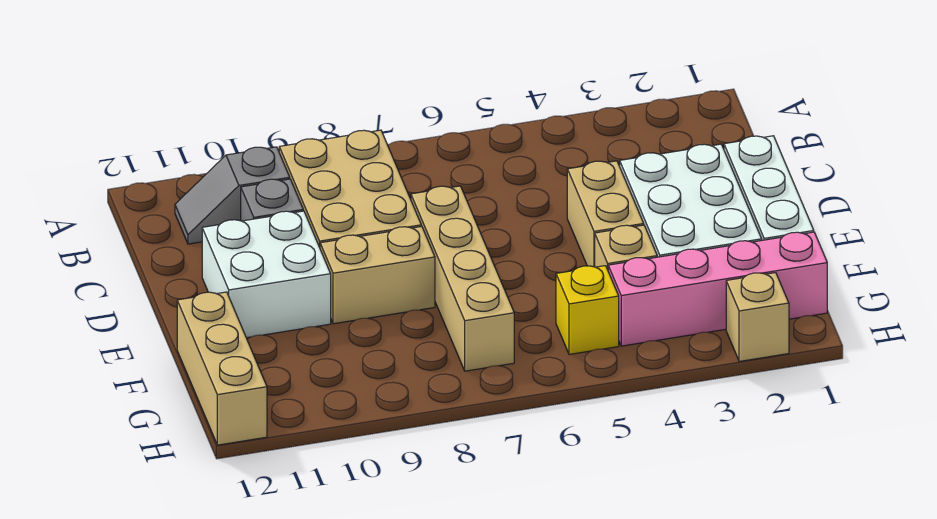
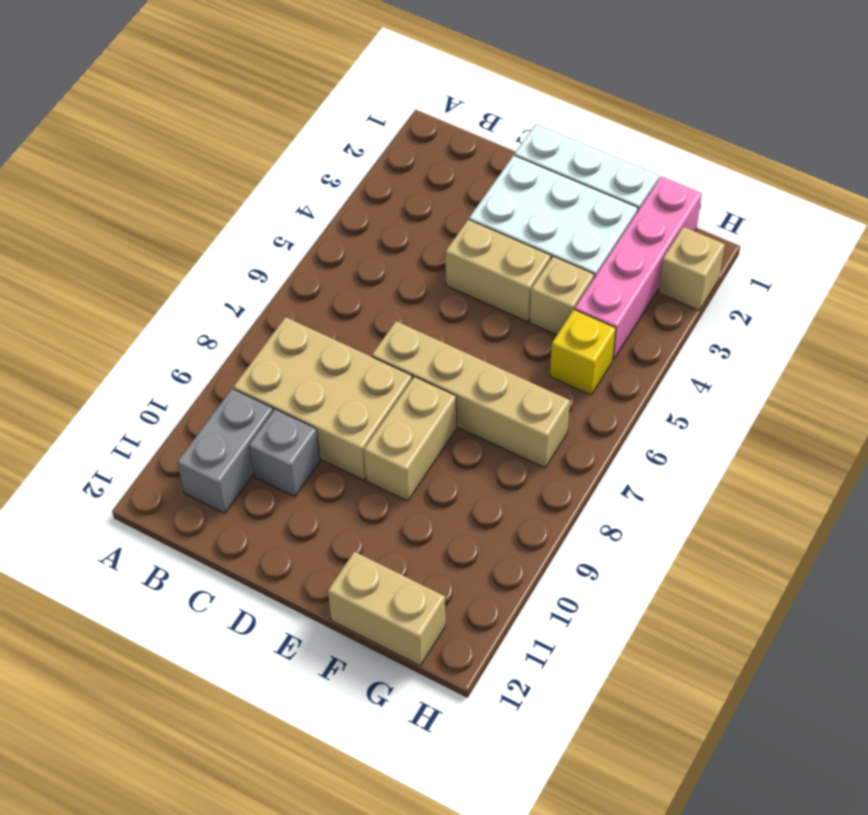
grey slope B10:B11 level 1 top 10 -> grey brick B10:B11 level 1
white brick D10:E11 level 1 -> none
tan brick F12:H12 level 1 -> tan brick F12:G12 level 1

